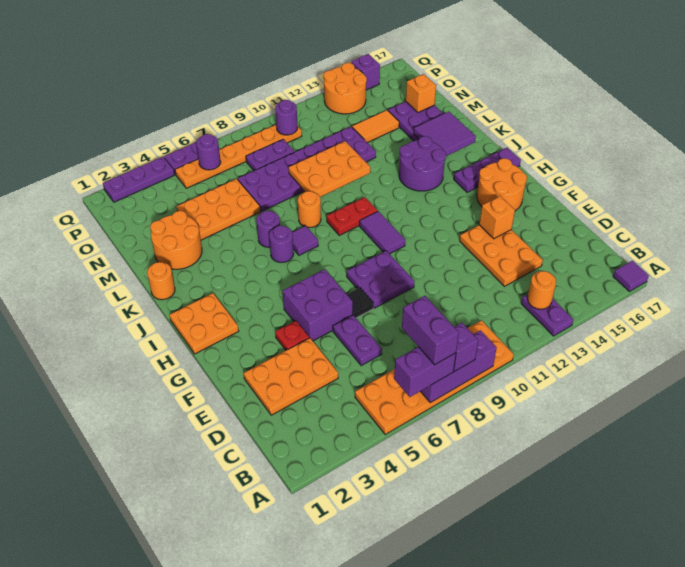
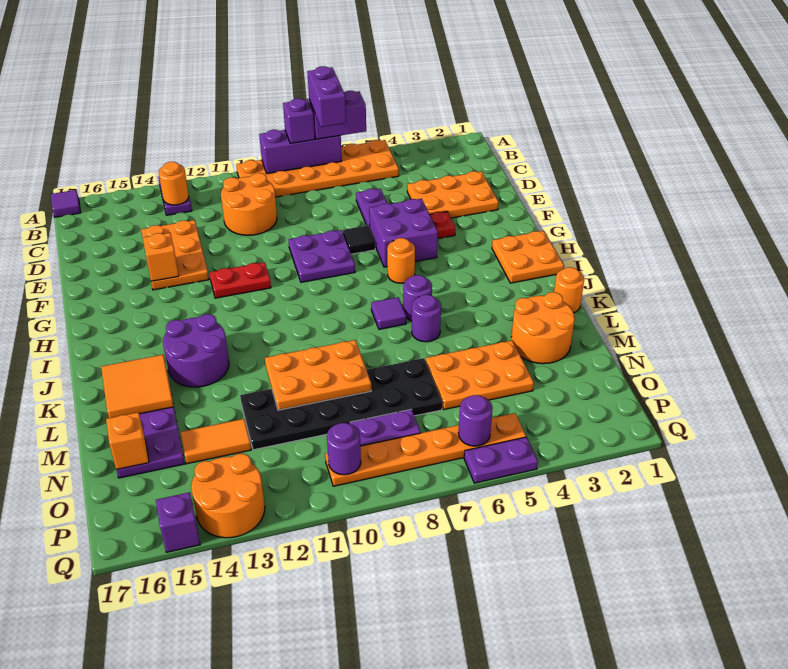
orange round brick G15:H16 level 1 -> orange round brick C10:D11 level 1
purple tile H10:I10 level 1 -> none
purple plate I15:I17 level 1 -> none
red plate J9:J10 level 1 -> red plate G11:G12 level 1
orange round brick K8 level 1 -> orange round brick H6 level 1
purple tile K15:L16 level 2 -> orange tile K15:L16 level 2
purple plate M7:N12 level 1 -> black plate M7:N12 level 1
purple plate Q2:Q4 level 1 -> none

